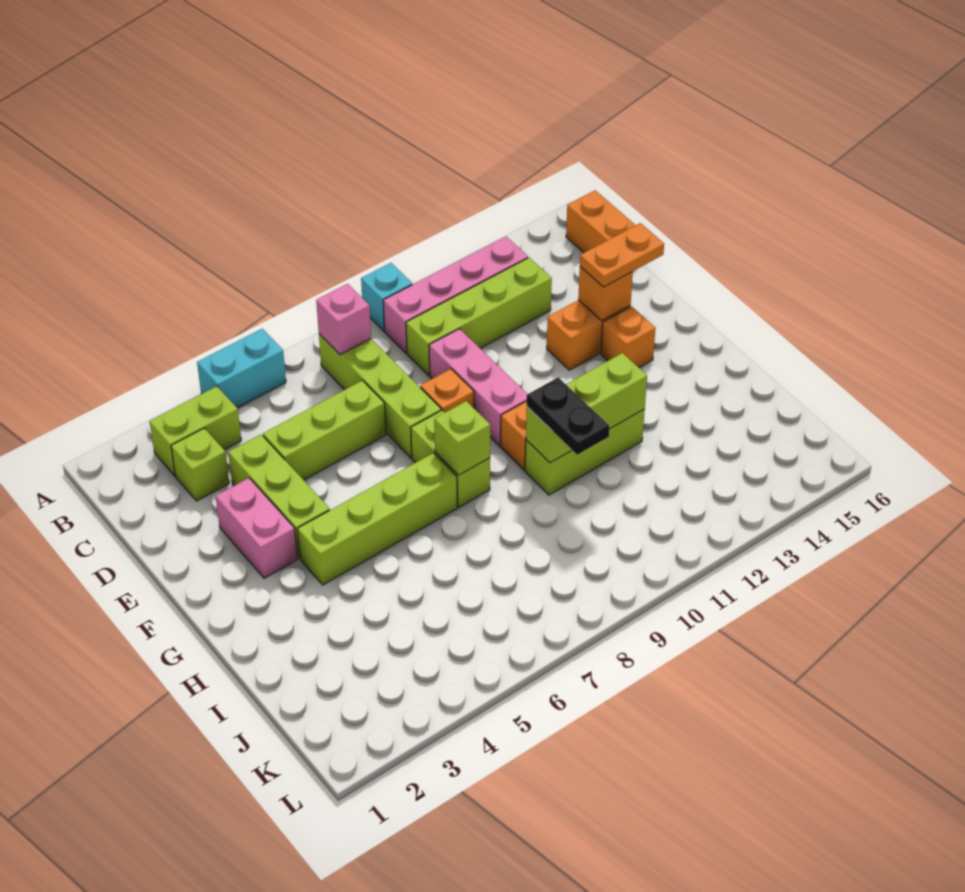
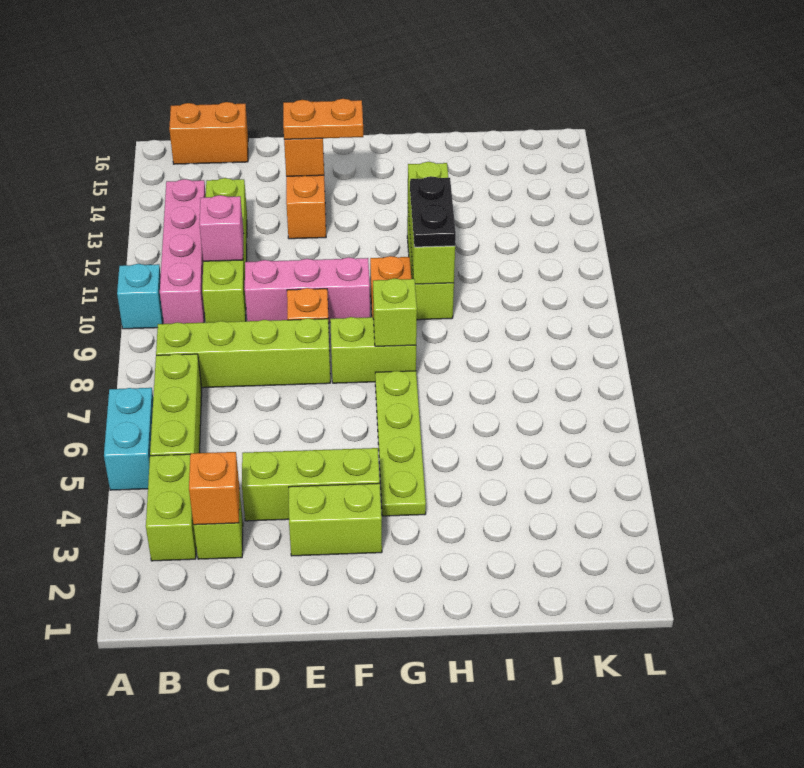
pink brick B8 level 2 -> pink brick C11 level 2
lime brick D5:D7 level 1 -> lime brick B5:B7 level 1
pink brick E3:F3 level 1 -> lime brick E3:F3 level 1
orange plate E14:E15 level 3 -> orange plate E14:F14 level 3
orange brick F14 level 1 -> orange brick C3 level 2
lime brick G4:G7 level 1 -> lime plate G4:G7 level 1
black plate H10:I10 level 3 -> black plate H10:H11 level 3

